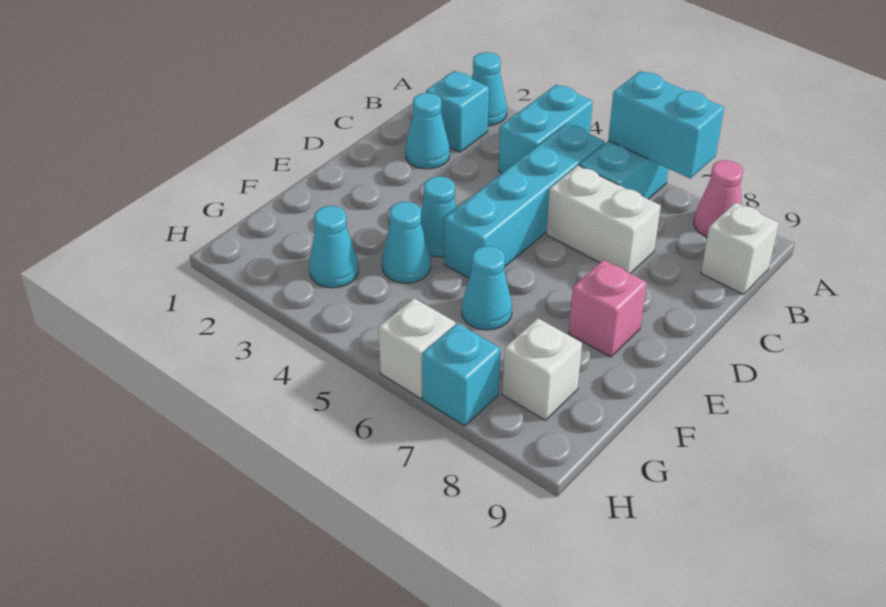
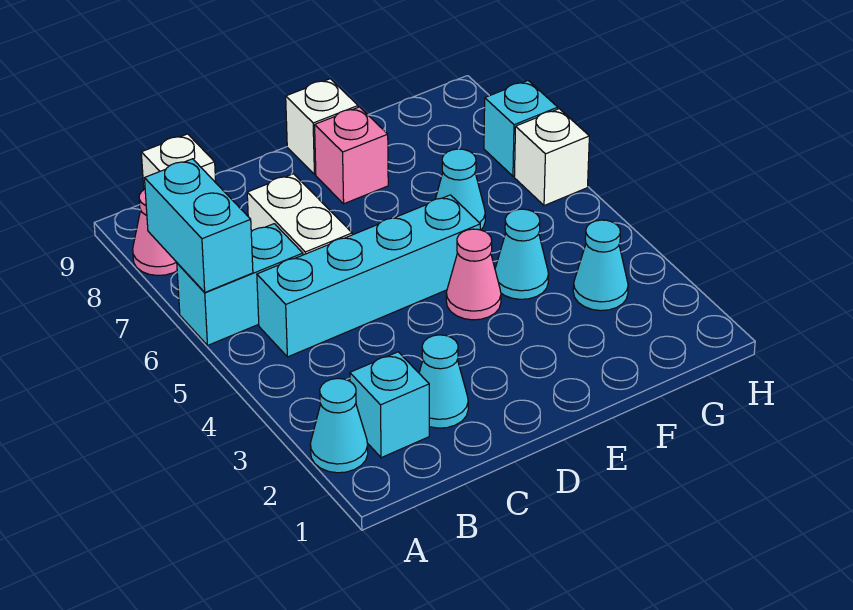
cyan brick A4:B4 level 1 -> none
cyan cone E4 level 1 -> pink cone E4 level 1
white brick G8 level 1 -> white brick E9 level 1

